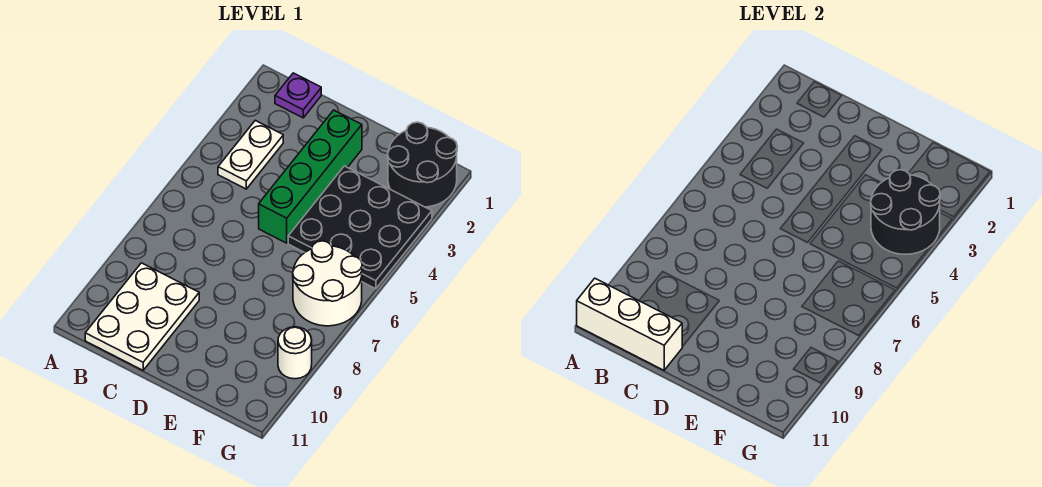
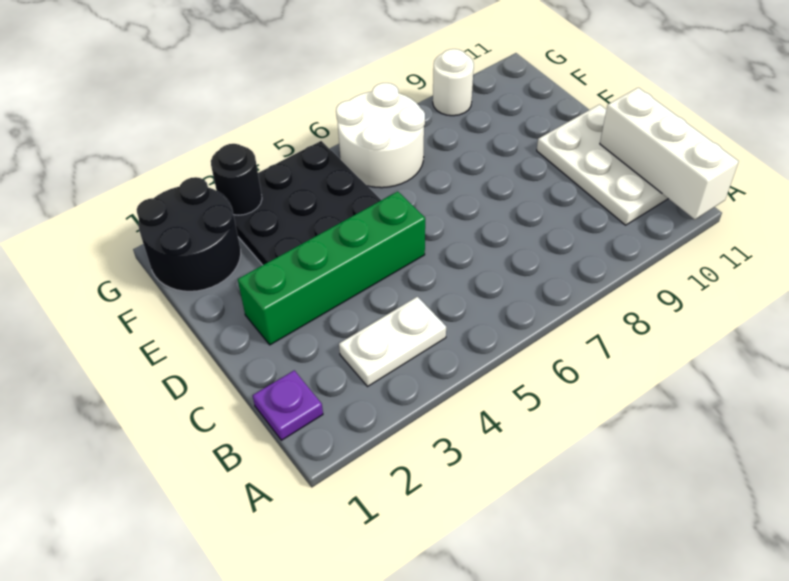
white plate B9:C11 level 1 -> white plate B10:D11 level 1
black round brick F3:G4 level 2 -> black round brick G3 level 2

